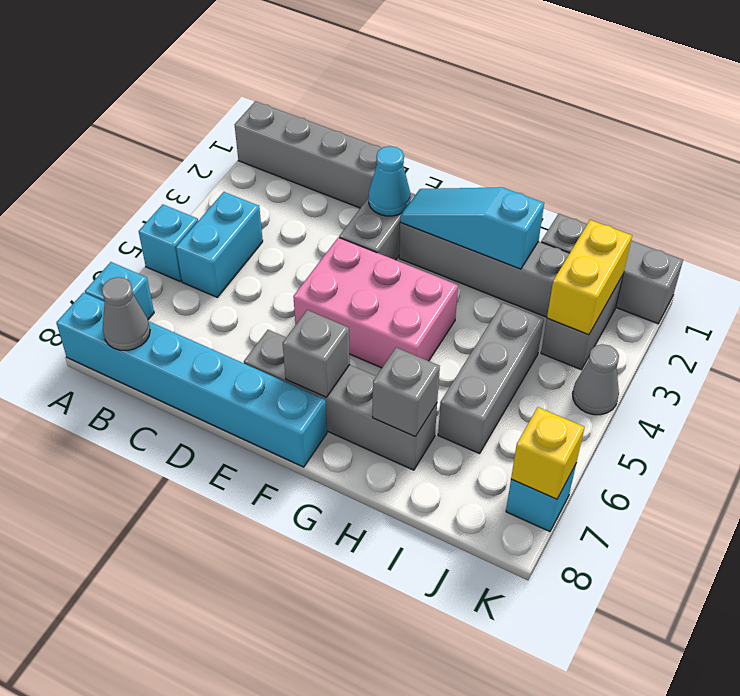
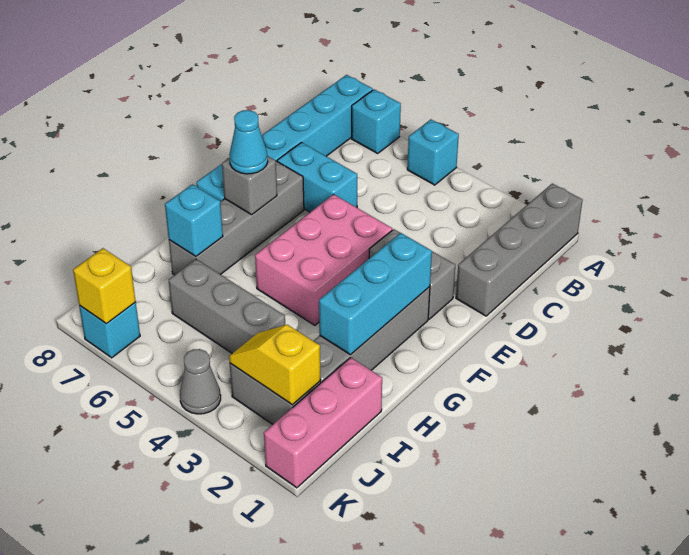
cyan brick B4:B5 level 1 -> cyan brick D6:D7 level 1
grey cone B8 level 2 -> none
cyan cone E2 level 2 -> cyan cone F7 level 3
cyan slope F2:H2 level 2 top H -> cyan brick F2:H2 level 2
grey brick H7 level 2 -> cyan brick H7 level 2
grey brick I1:K1 level 1 -> pink brick I1:K1 level 1
yellow brick J2:J3 level 2 -> yellow slope J2:J3 level 2 top 2

